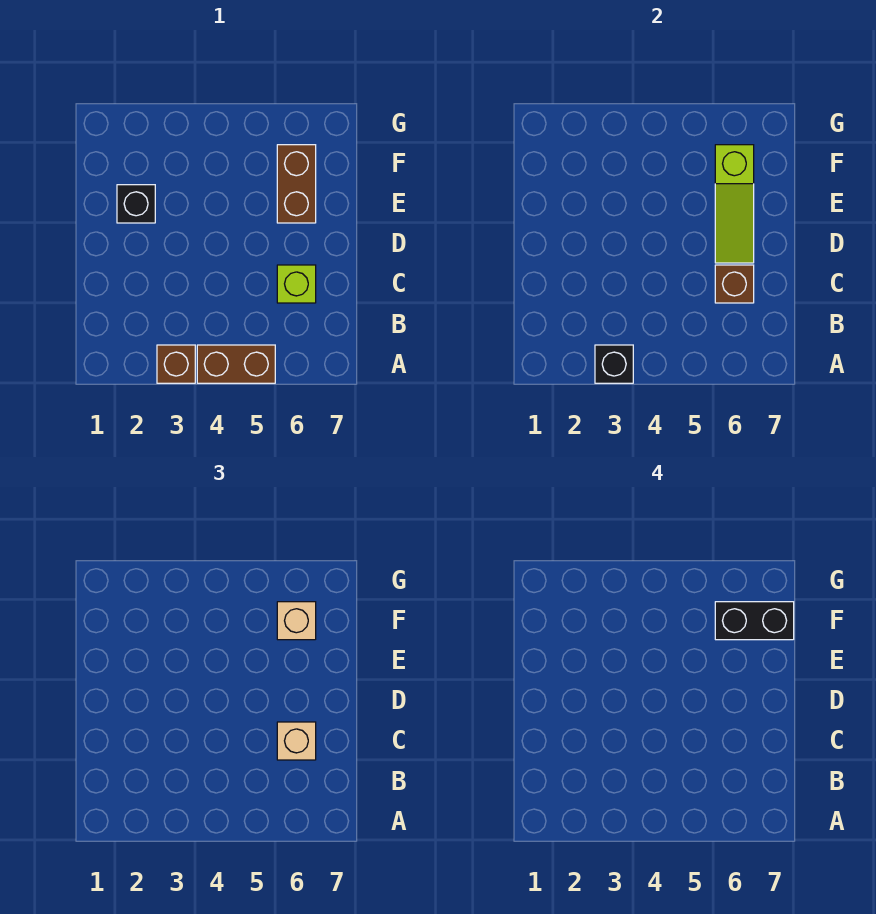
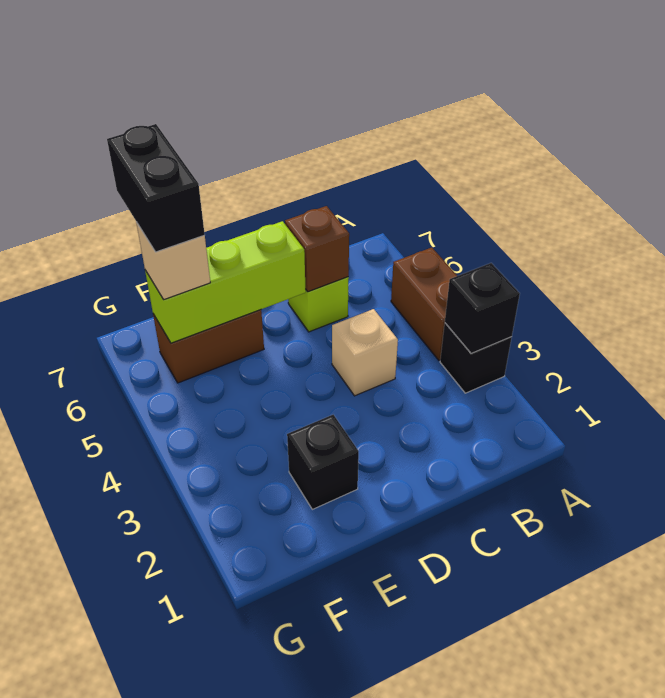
brown brick A3 level 1 -> black brick A3 level 1
tan brick C6 level 3 -> tan brick C4 level 1
lime slope D6:F6 level 2 top F -> lime brick D6:F6 level 2

